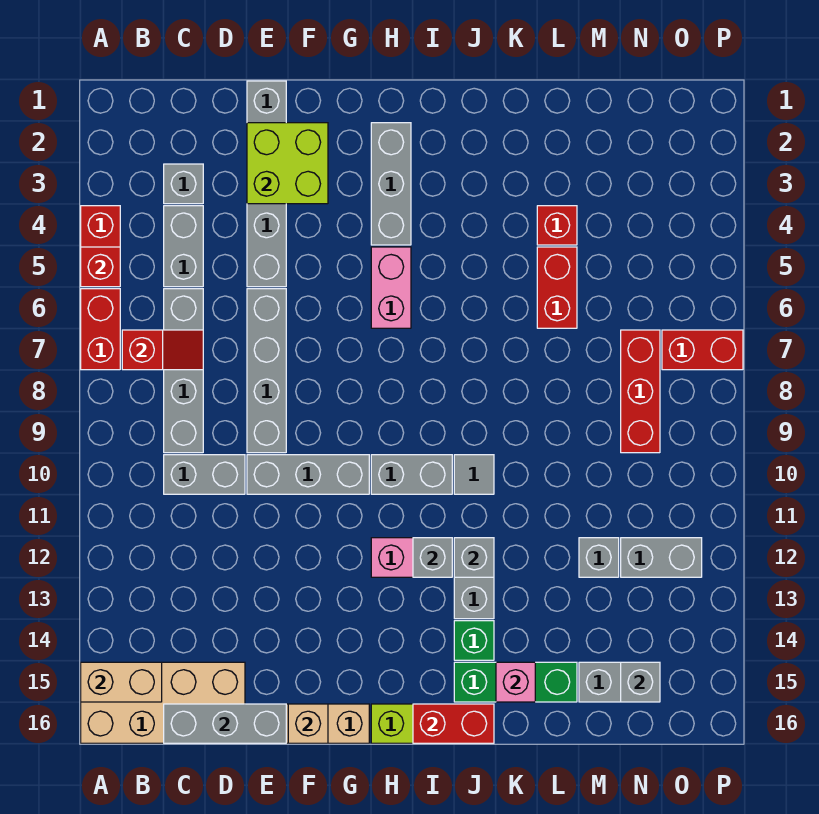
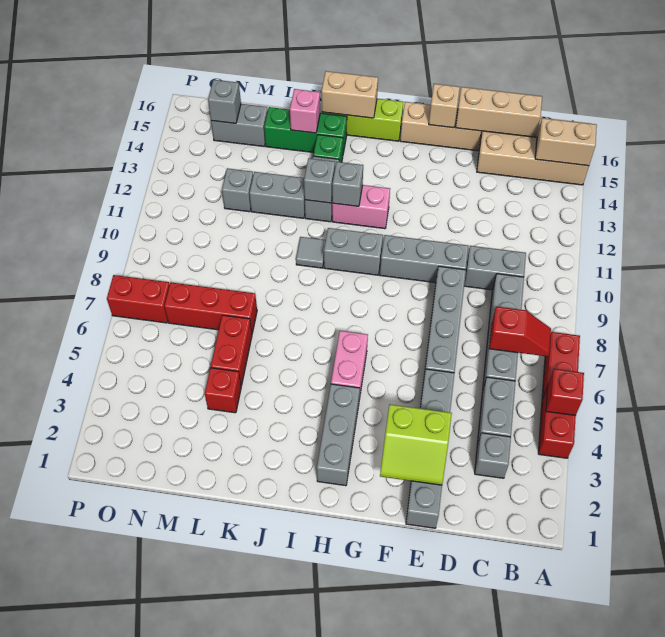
red slope B7:C7 level 2 top B -> red slope B7:C7 level 2 top C
grey brick C16:E16 level 2 -> tan brick C16:E16 level 2
lime brick E2:F3 level 2 -> lime slope E2:F3 level 2 top 3
red brick I16:J16 level 2 -> tan brick I16:J16 level 2
red brick N7:N9 level 1 -> red brick L7:N7 level 1
grey brick N12:O12 level 1 -> grey brick K12:L12 level 1

